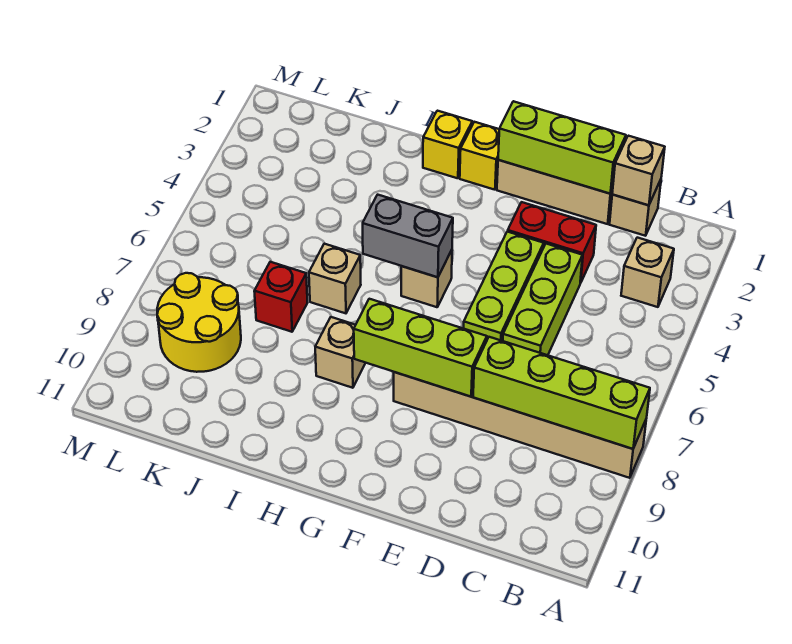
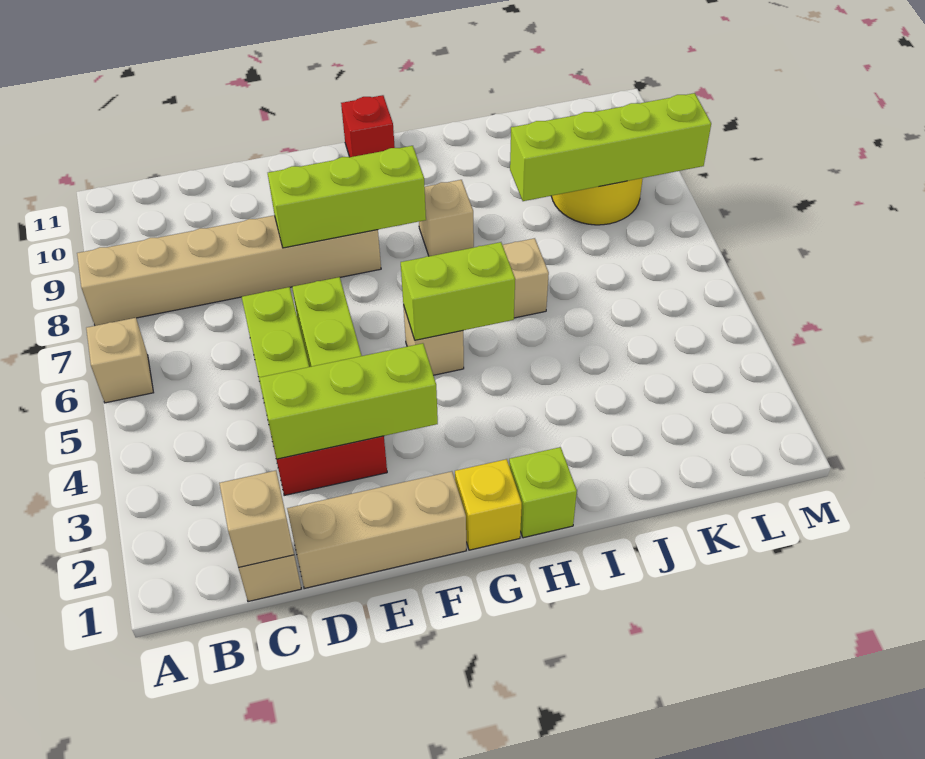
lime brick A8:D8 level 2 -> lime brick J8:M8 level 2
tan brick B3 level 1 -> tan brick A6 level 1
lime brick D1:F1 level 2 -> lime brick D3:F3 level 2
grey brick G5:H5 level 2 -> lime brick G5:H5 level 2
yellow brick H1 level 1 -> lime brick H1 level 1
red brick J7 level 1 -> red brick G11 level 1

